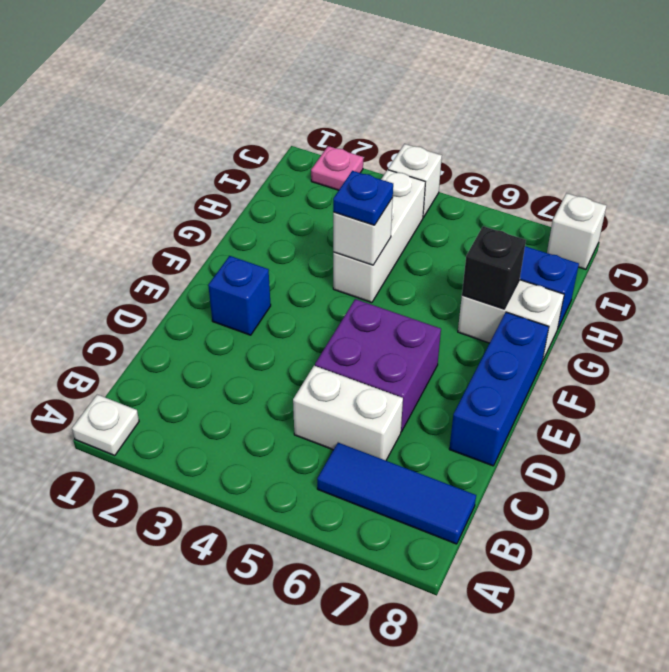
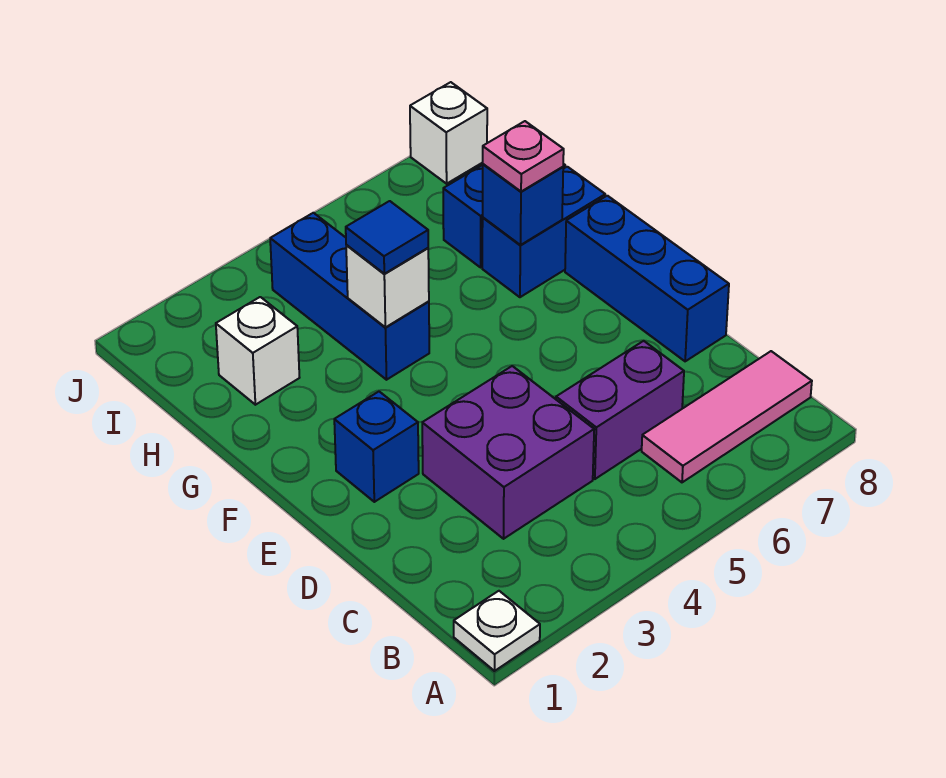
blue tile B6:B8 level 1 -> pink tile B6:B8 level 1
white brick C5:C6 level 1 -> purple brick C5:C6 level 1
purple brick D5:E6 level 1 -> purple brick C3:D4 level 1
white brick G4:I4 level 1 -> blue brick G4:I4 level 1
blue plate G4 level 3 -> blue tile G4 level 3
white brick G7:G8 level 1 -> blue brick G7:G8 level 1
black brick G7 level 2 -> blue brick G7 level 2
pink plate J2 level 1 -> pink plate G7 level 3
white brick J4 level 1 -> white brick H2 level 1

